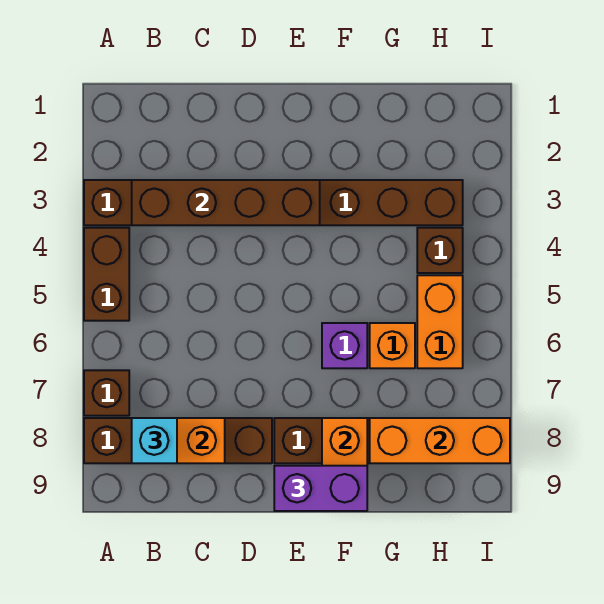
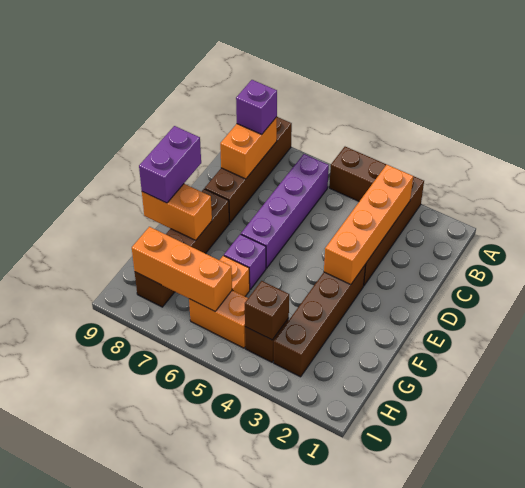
brown brick A7 level 1 -> brown brick H4 level 2
brown brick B3:E3 level 2 -> orange brick B3:E3 level 2
none -> purple brick B6:E6 level 1
cyan brick B8 level 3 -> purple brick B8 level 3
orange brick G8:I8 level 2 -> orange brick H6:H8 level 2

